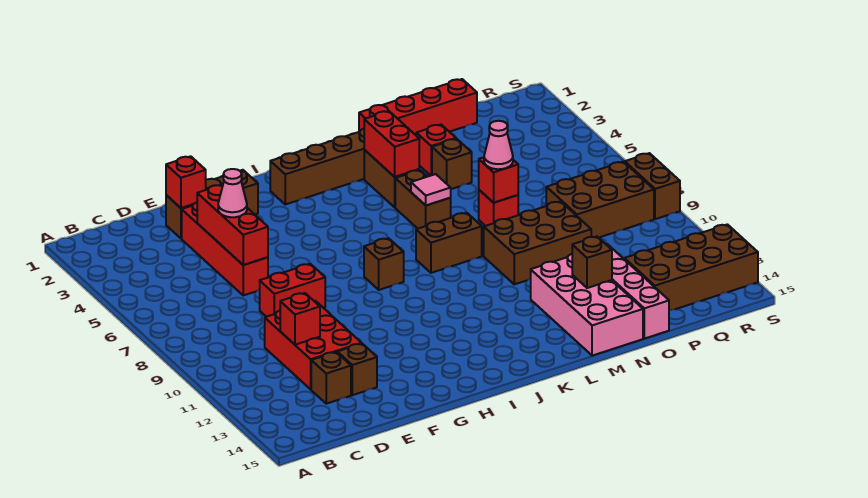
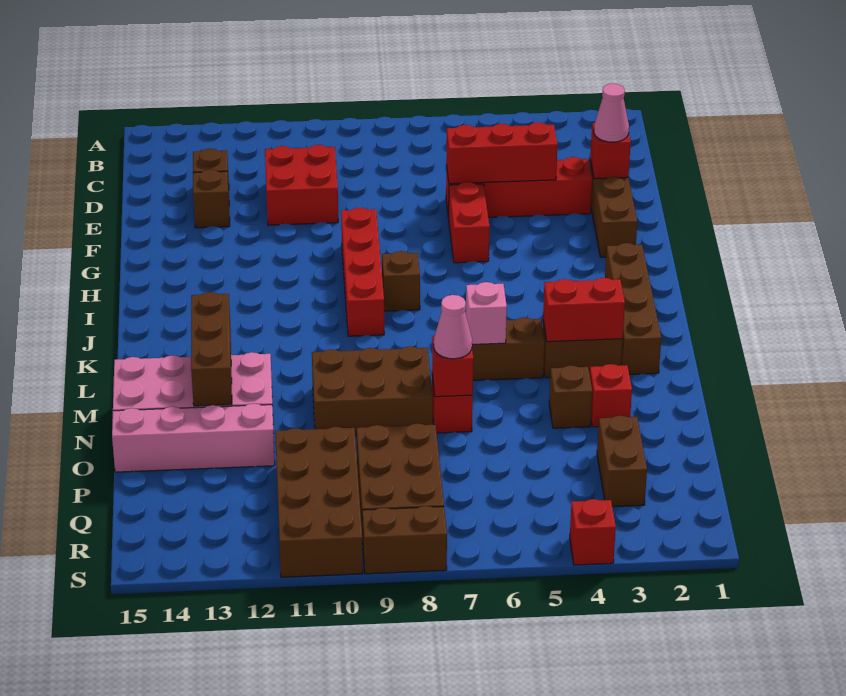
red brick D10:E12 level 1 -> red brick D10:E11 level 1
red brick D11 level 2 -> red brick S4 level 1
pink cone E5 level 3 -> pink cone E2 level 3
red brick E8:F8 level 1 -> red brick F6:G6 level 1
brown brick K8:L8 level 1 -> brown brick P3:Q3 level 1
pink tile L6 level 2 -> pink brick L6 level 2
red brick M1:P1 level 1 -> red brick G9:J9 level 1
brown brick M9:O10 level 1 -> brown brick M8:N10 level 1
brown brick N13 level 2 -> brown brick L13:N13 level 2
brown brick P13:S14 level 1 -> brown brick P10:S11 level 1

